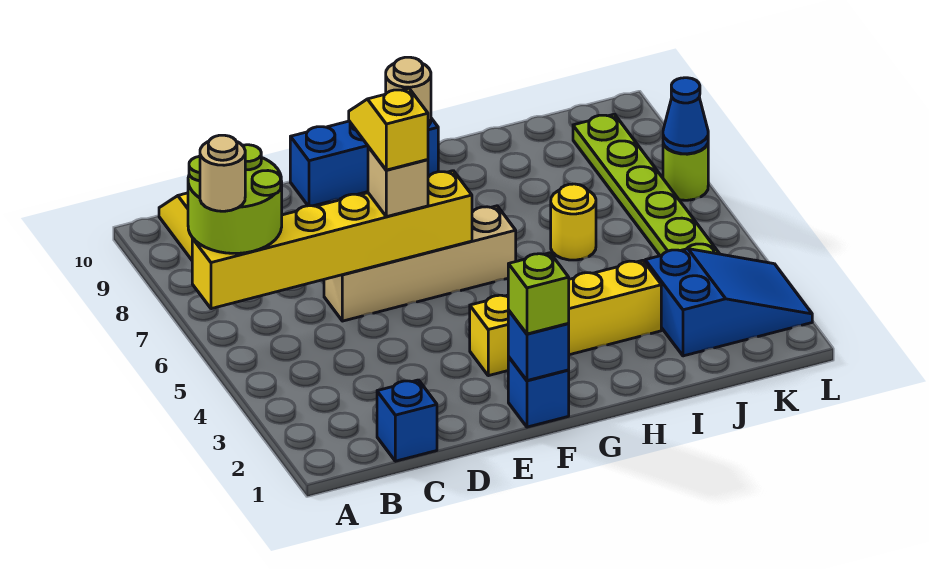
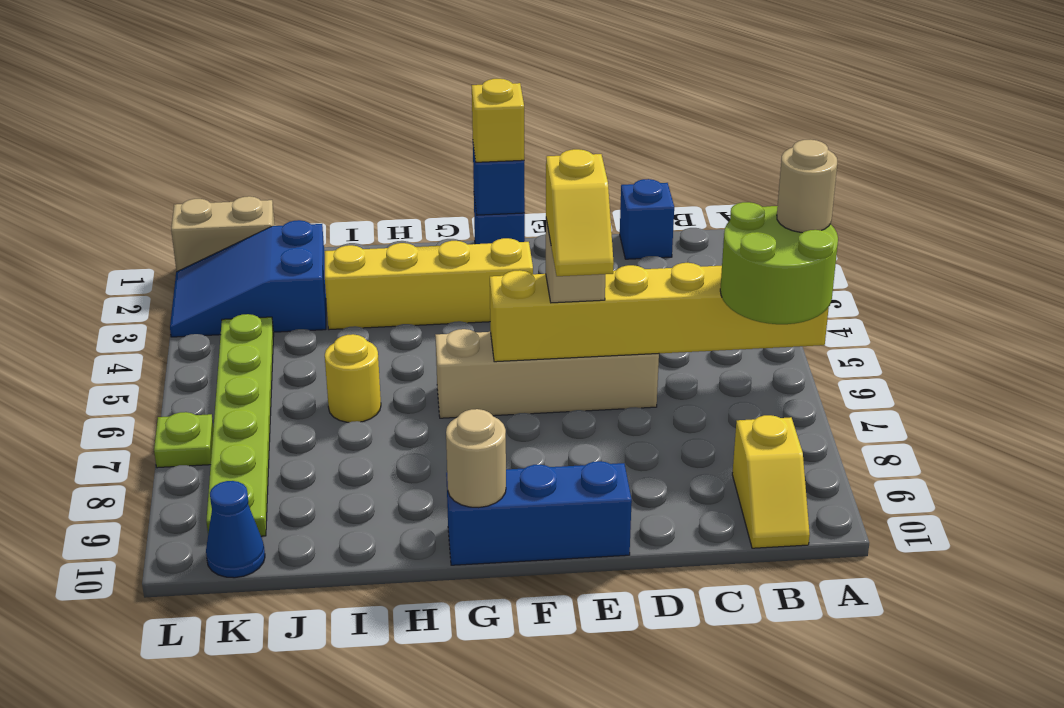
lime brick F1 level 3 -> yellow brick F1 level 3
none -> tan brick K1:L1 level 1
lime round brick L7 level 1 -> lime plate L7 level 1
blue cone L7 level 2 -> blue cone K10 level 1

